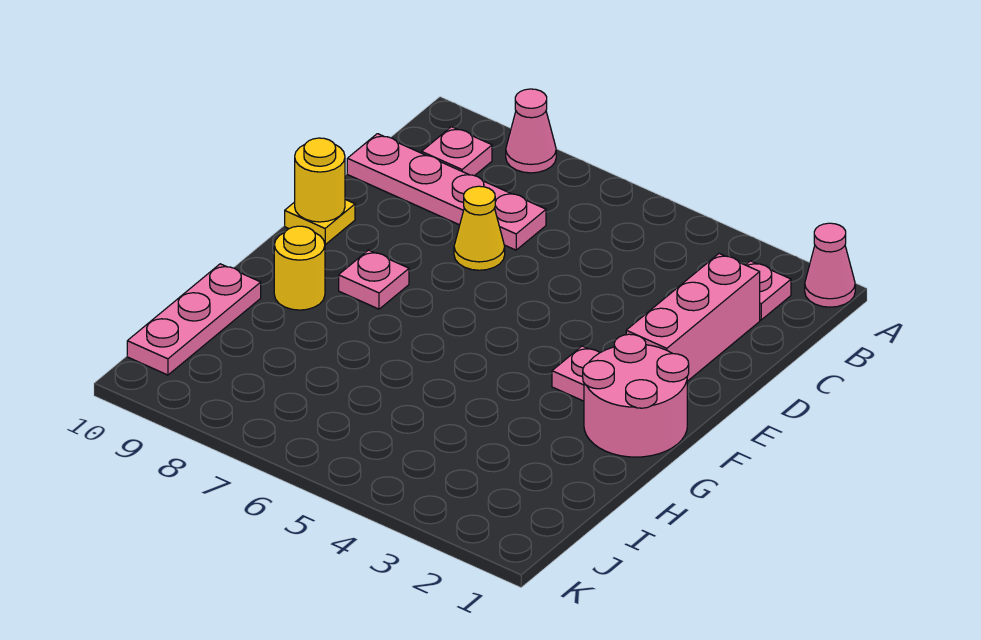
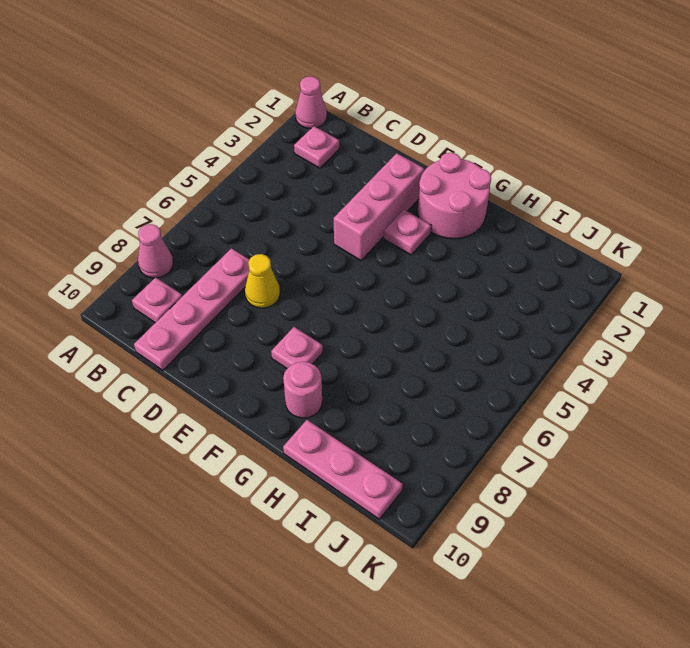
pink brick C2:E2 level 1 -> pink brick E2:E4 level 1
yellow plate E10 level 1 -> none
yellow round brick E10 level 2 -> none
yellow round brick G9 level 1 -> pink round brick G9 level 1

